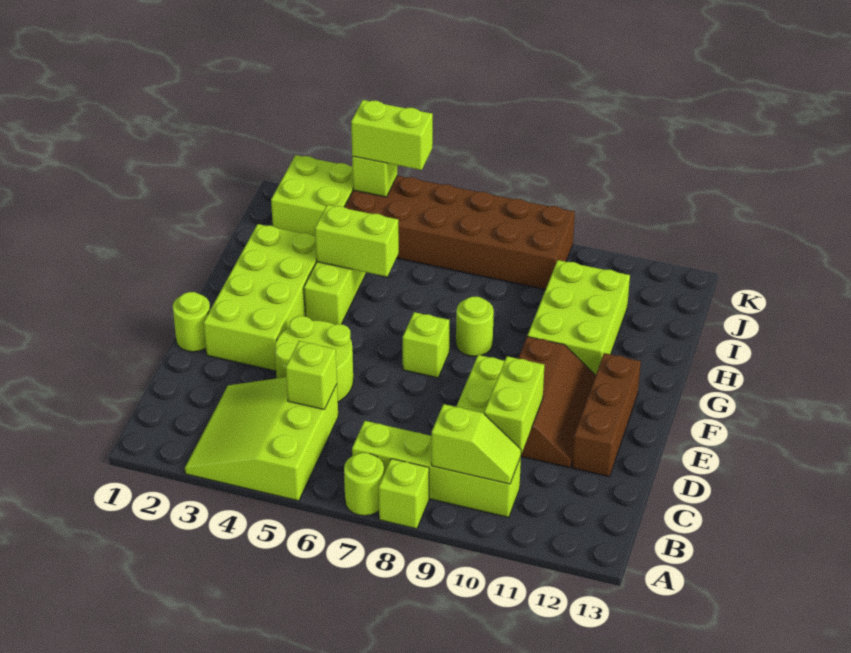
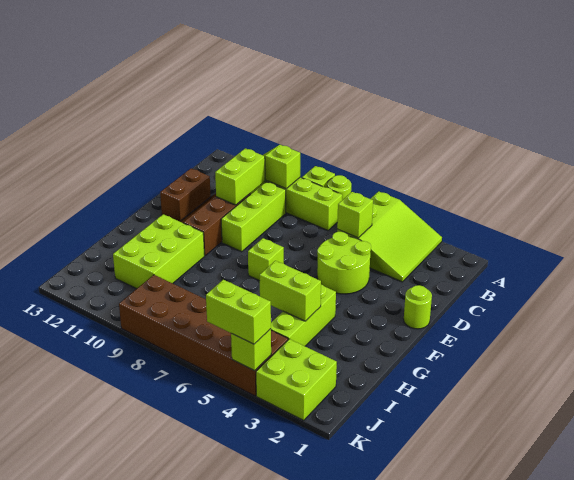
brown brick D12:F12 level 1 -> brown brick D12:E12 level 1
lime brick E2:H3 level 1 -> none
lime round brick G8 level 1 -> none

